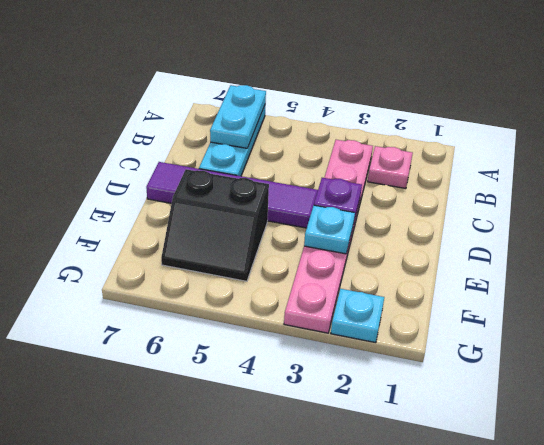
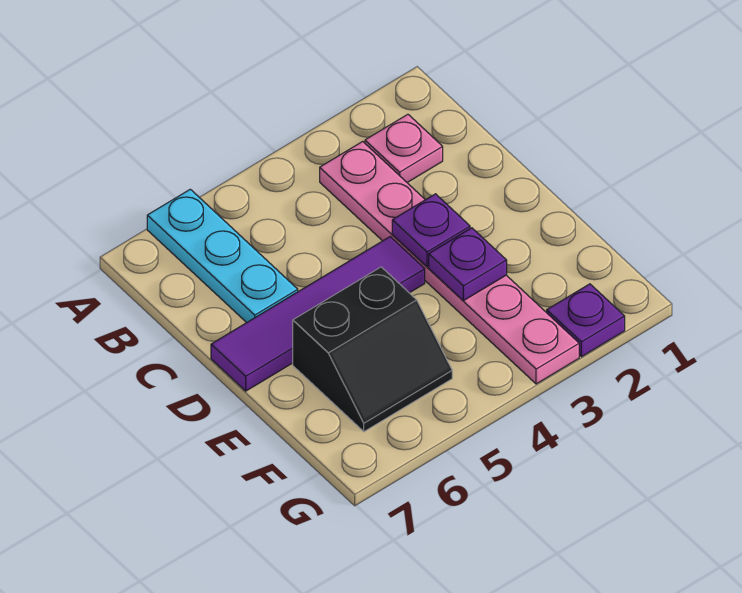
cyan plate A6:B6 level 2 -> none
cyan plate E3 level 2 -> purple plate E3 level 2
cyan plate G2 level 1 -> purple plate G2 level 1

